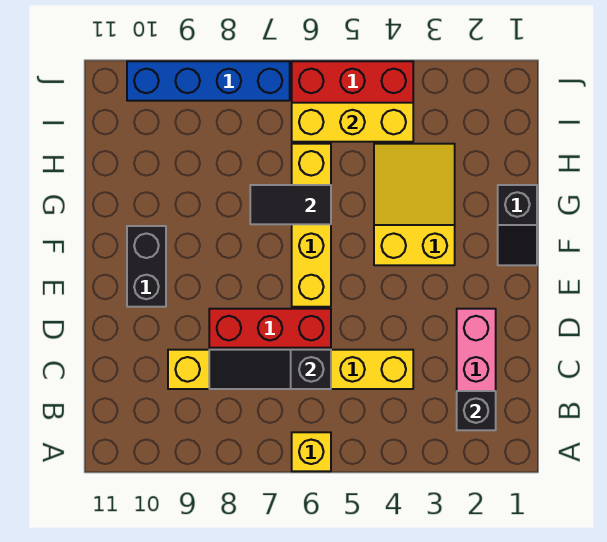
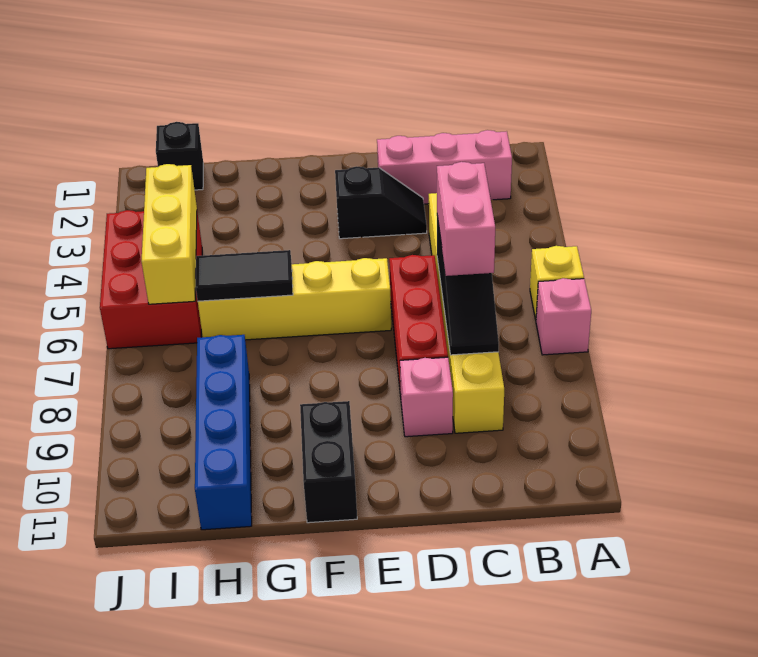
none -> pink brick A7 level 1
black brick B2 level 2 -> black brick I1 level 1
none -> pink brick C6:C7 level 3
none -> pink brick D9 level 1
black brick E10:F10 level 1 -> black brick F10:F11 level 1
black slope F1:G1 level 1 top G -> black slope D3:E3 level 1 top E
yellow slope F3:H4 level 1 top F -> none
black tile G6:G7 level 2 -> black tile G6:H6 level 2
blue brick J7:J10 level 1 -> blue brick H8:H11 level 1

